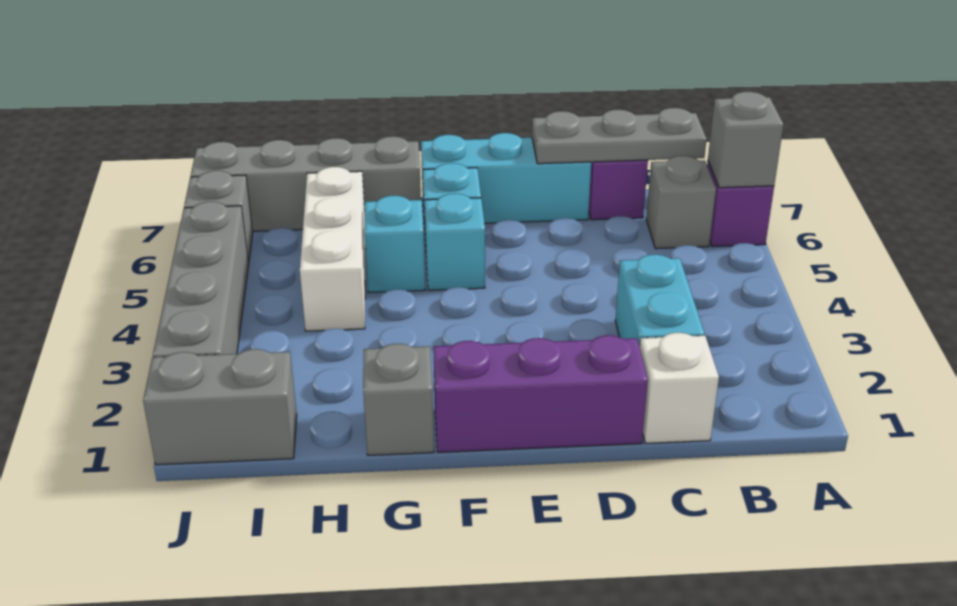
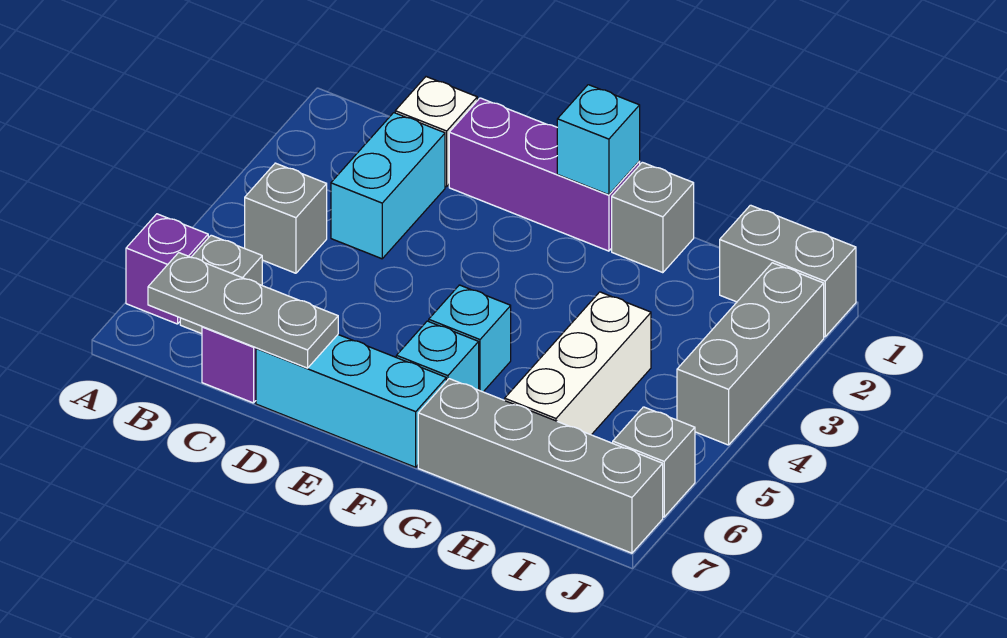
grey brick A6 level 2 -> grey brick B4 level 1
cyan brick G5 level 1 -> cyan brick F1 level 2
grey brick J2:J5 level 1 -> grey brick J2:J4 level 1

